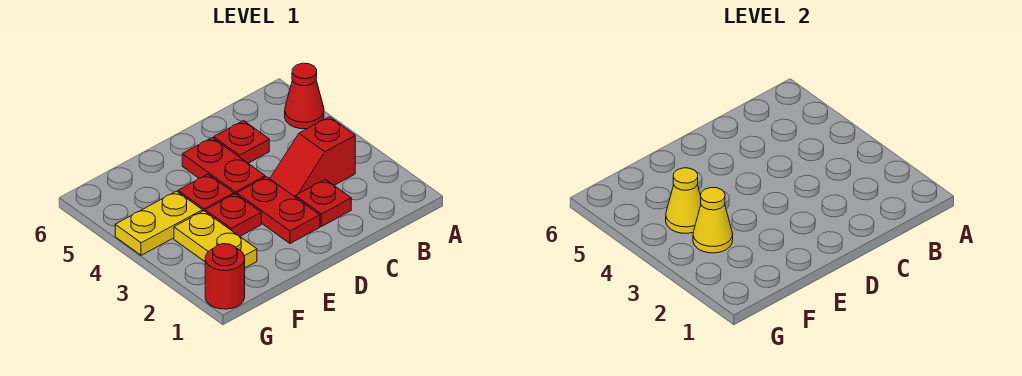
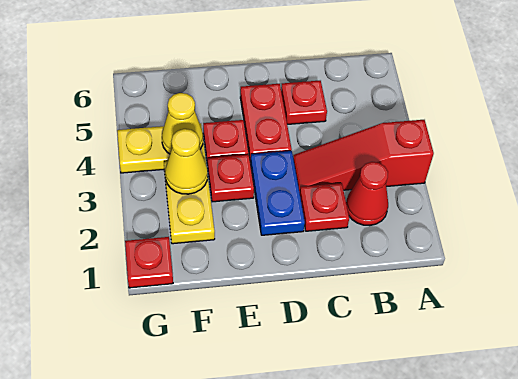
red cone A5 level 1 -> red cone B2 level 1
red slope B3:C3 level 1 top B -> red slope A3:C3 level 1 top A
red plate D2:D3 level 1 -> blue plate D2:D3 level 1
red round brick G1 level 1 -> red plate G1 level 1

